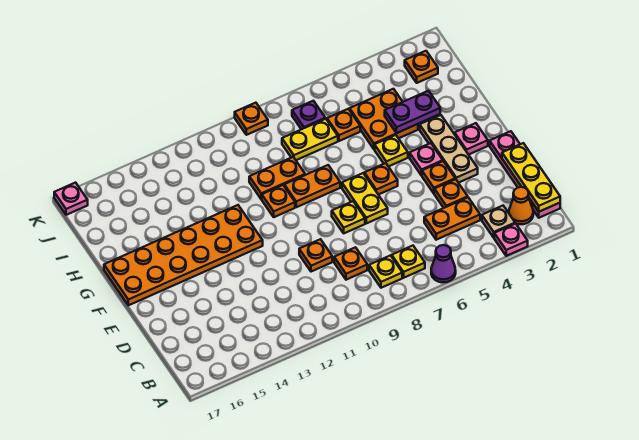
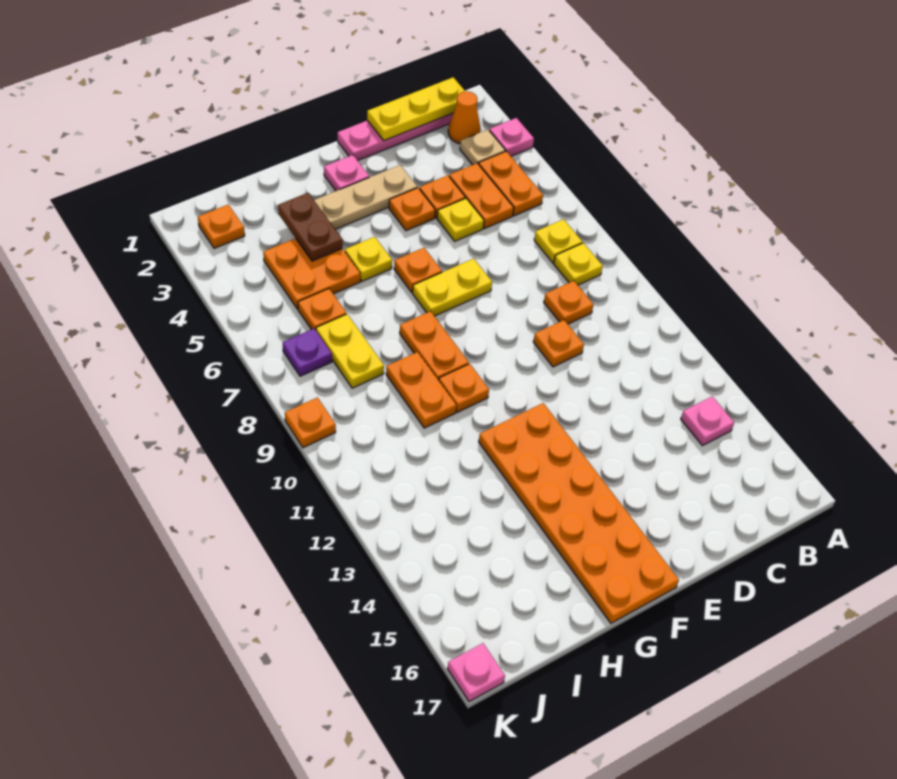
purple cone A6 level 1 -> none
none -> orange plate B4:B5 level 1
yellow plate E8 level 1 -> yellow plate D5 level 1
pink plate F4 level 1 -> pink plate B14 level 1
purple plate H3:H4 level 2 -> brown plate H3:H4 level 2

